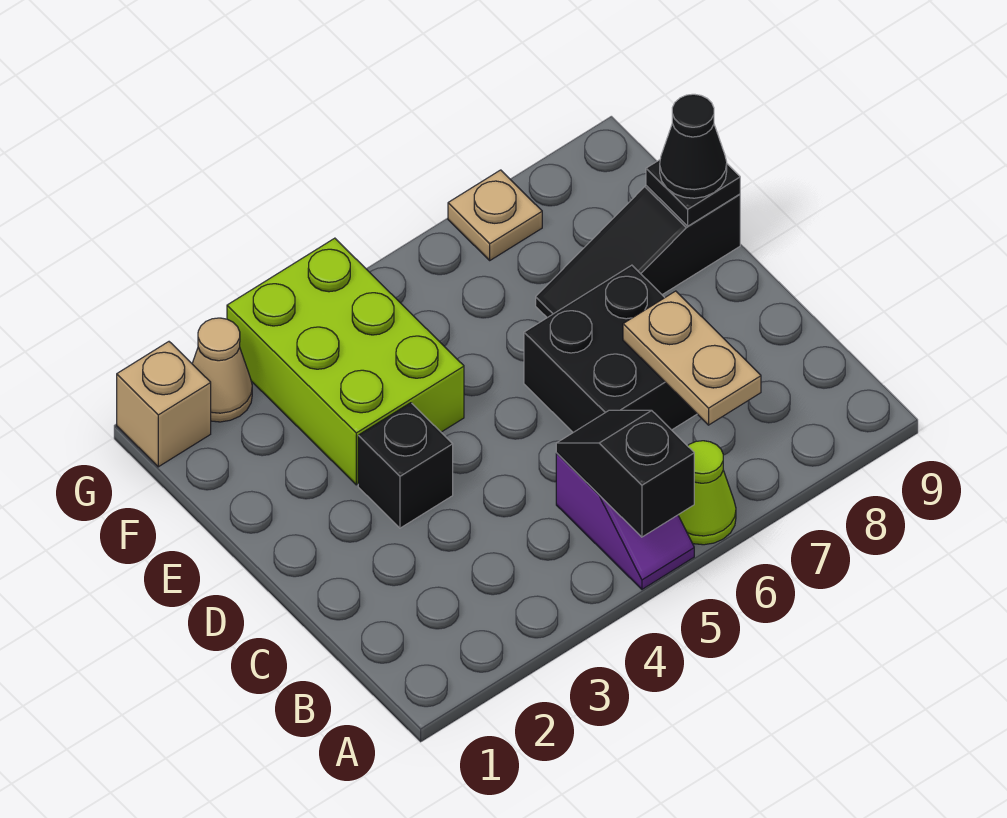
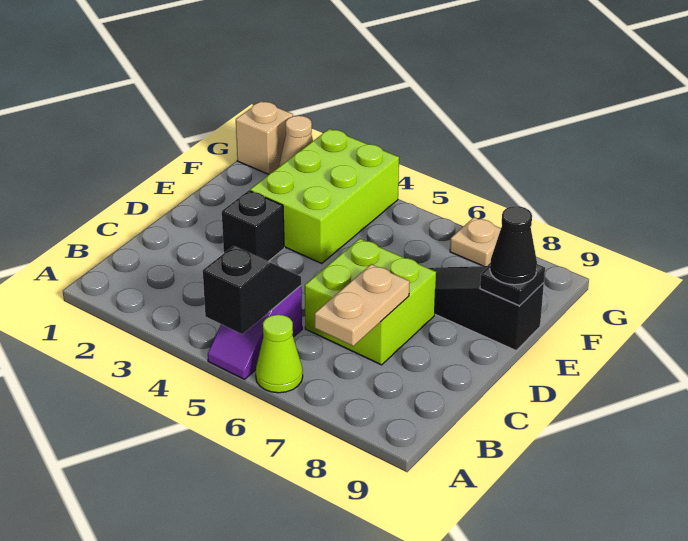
black brick C6:D7 level 1 -> lime brick C6:D7 level 1

